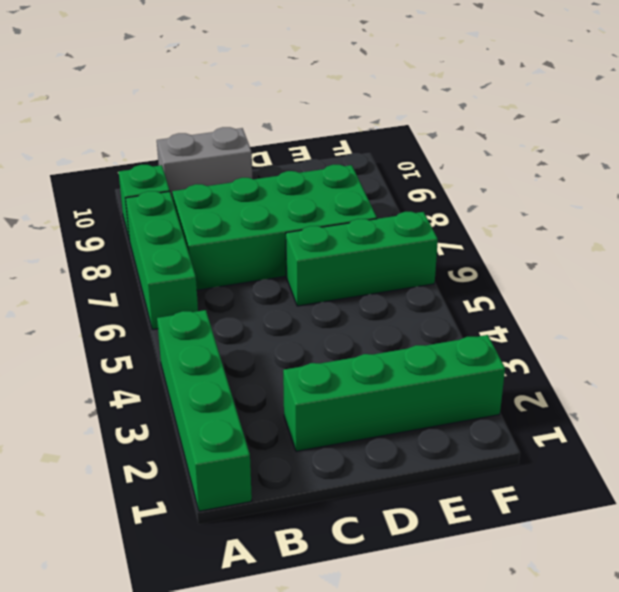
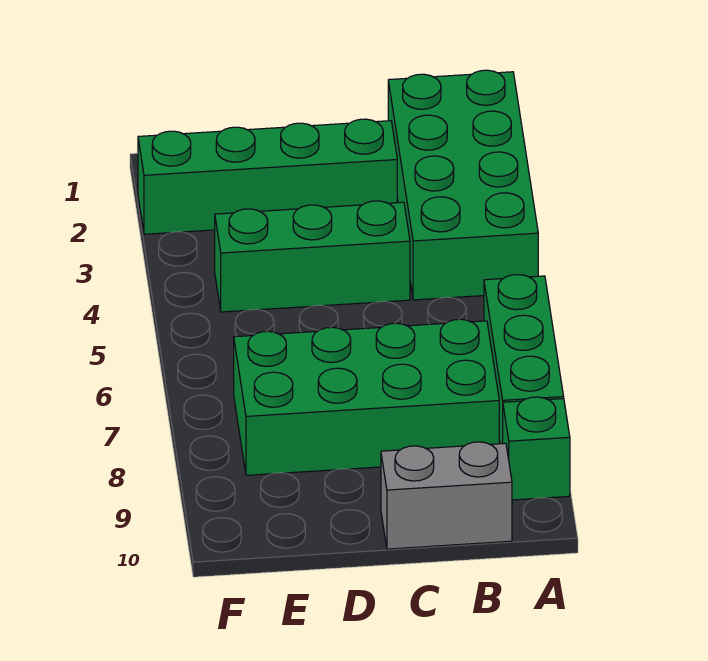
green brick A1:A4 level 1 -> green brick A1:B4 level 1
green brick D6:F6 level 1 -> green brick C4:E4 level 1

